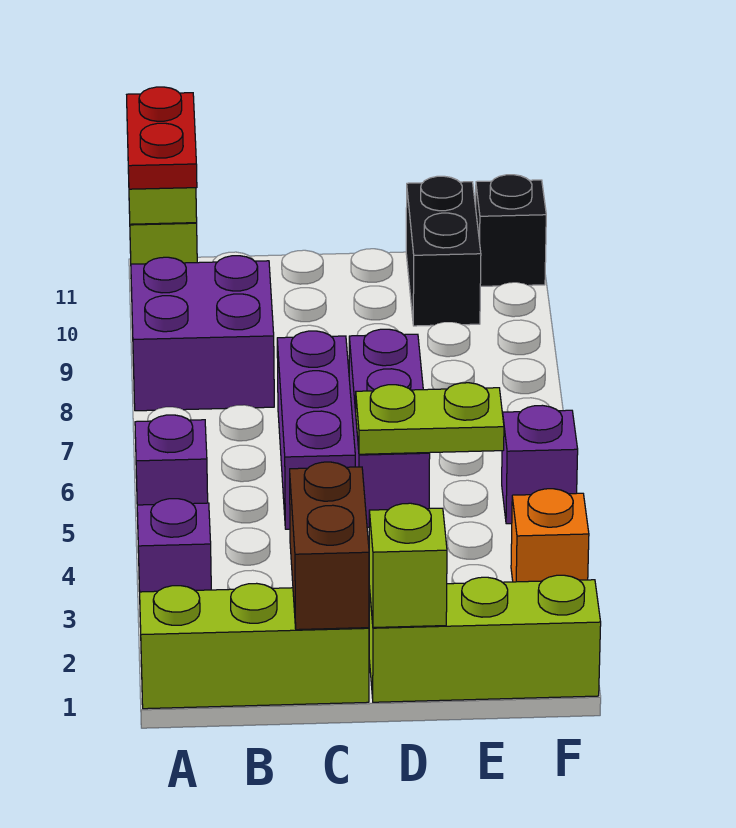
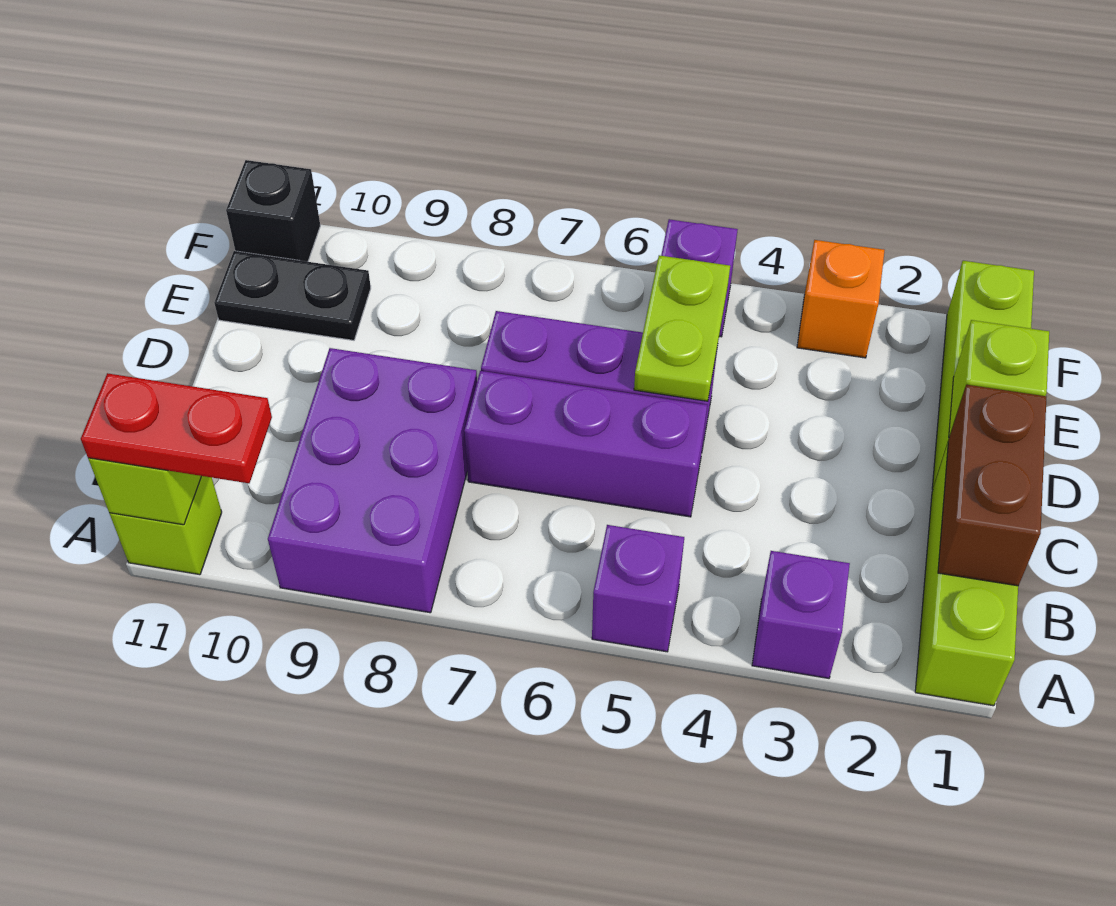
purple brick A8:B9 level 1 -> purple brick A8:C9 level 1
brown brick C1:C2 level 2 -> brown brick B1:C1 level 2
black brick E10:E11 level 1 -> black plate E10:E11 level 1

